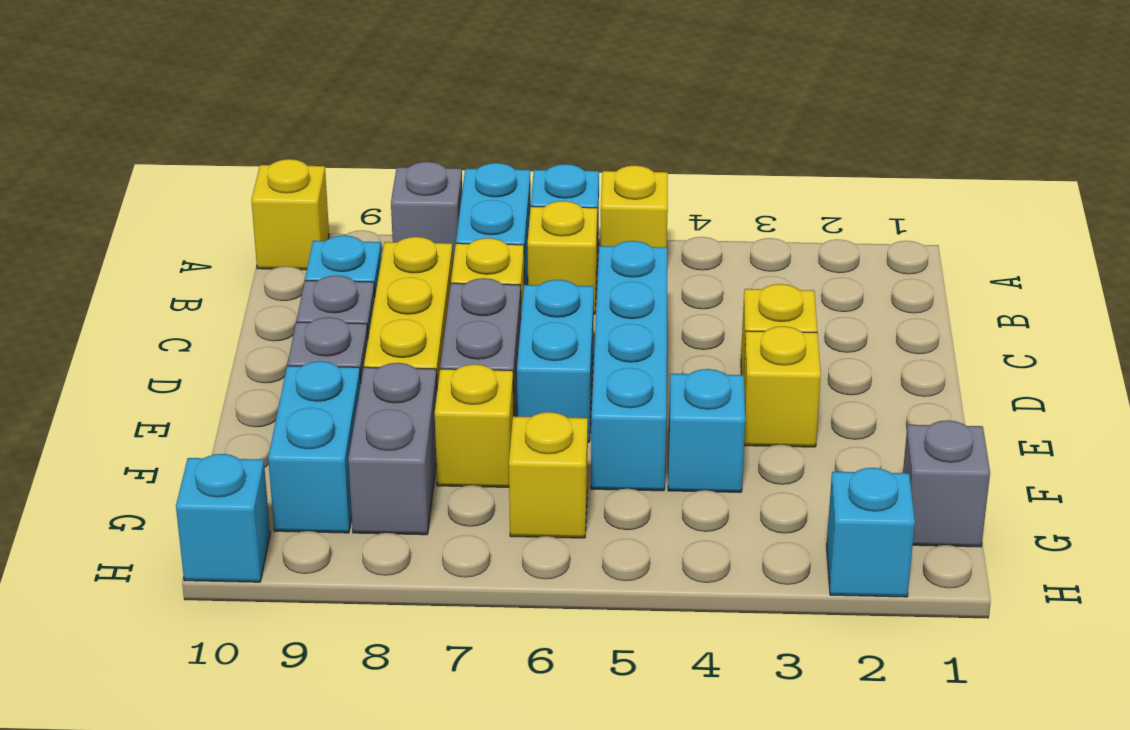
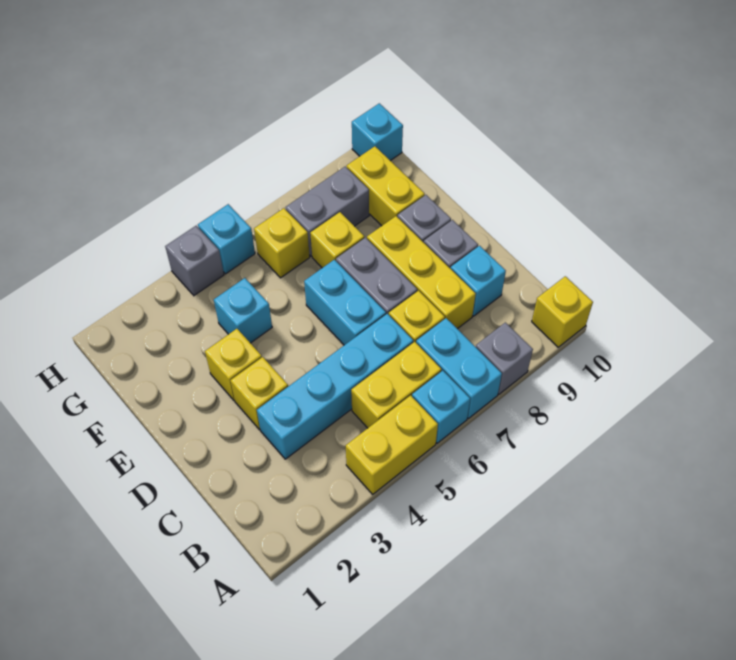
yellow brick A5 level 1 -> yellow brick A4:A5 level 1
yellow brick B6 level 1 -> yellow brick B5:B6 level 1
cyan brick C5:F5 level 1 -> cyan brick C3:C6 level 1
grey brick F8:G8 level 1 -> grey brick G7:G8 level 1
cyan brick F9:G9 level 1 -> yellow brick F9:G9 level 1
grey brick G1 level 1 -> grey brick H4 level 1
cyan brick H2 level 1 -> cyan brick H5 level 1

